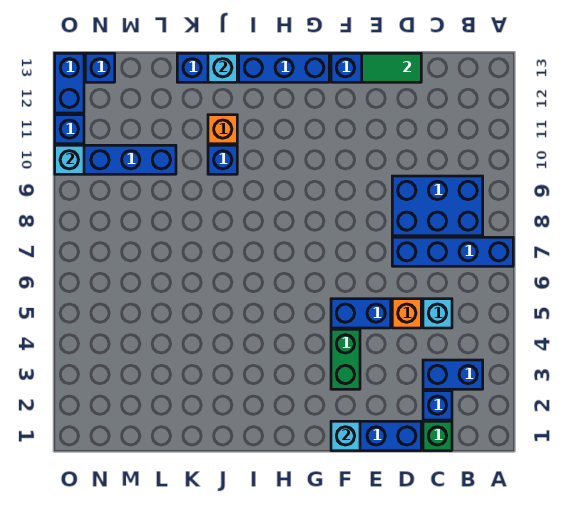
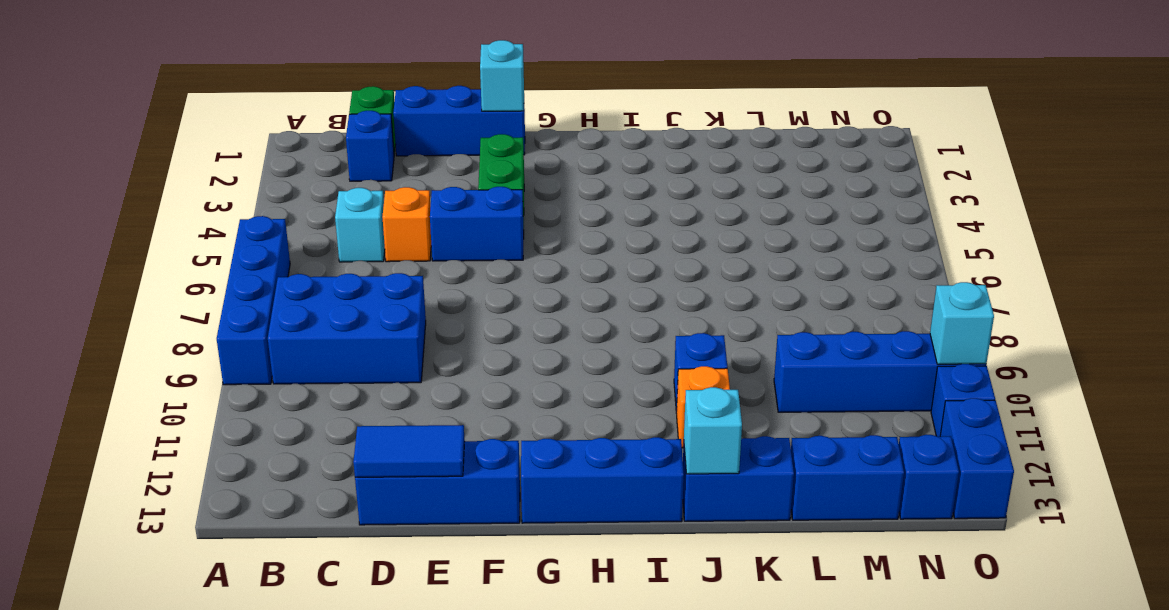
blue brick A7:D7 level 1 -> blue brick A6:A9 level 1
blue brick B3:C3 level 1 -> blue brick L13:M13 level 1
green tile D13:E13 level 2 -> blue tile D13:E13 level 2

